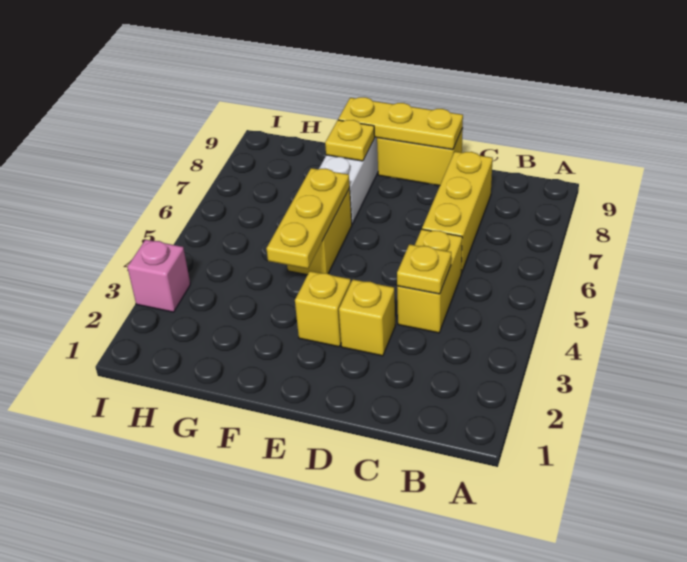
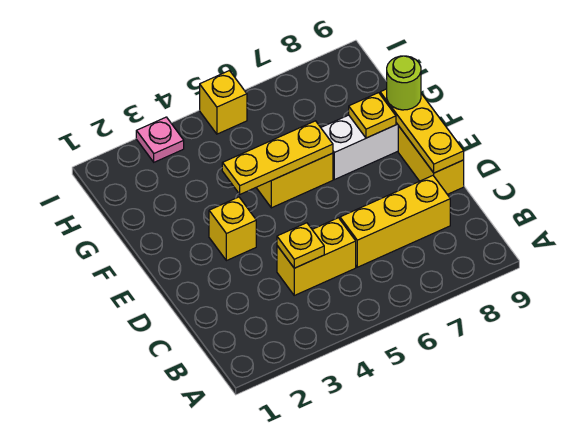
yellow brick D3 level 1 -> yellow brick I5 level 1
none -> lime round brick F9 level 3
pink brick I3 level 1 -> pink plate I3 level 1

